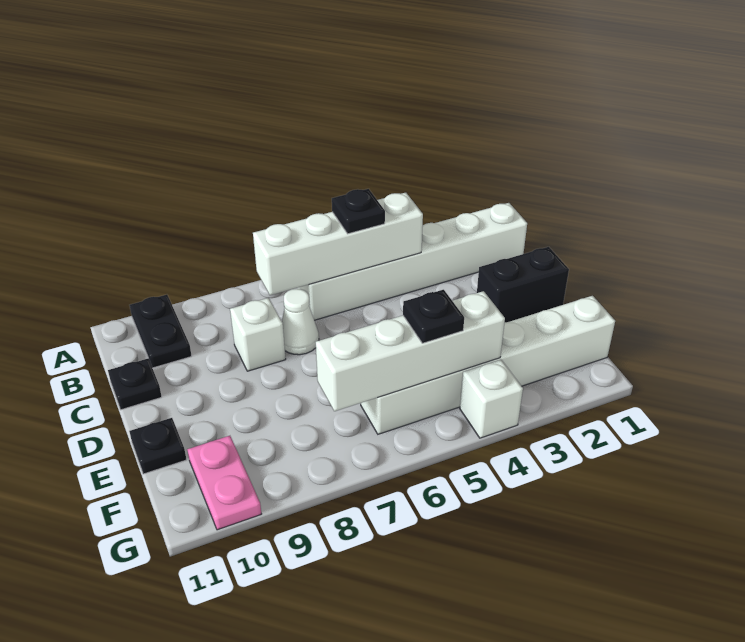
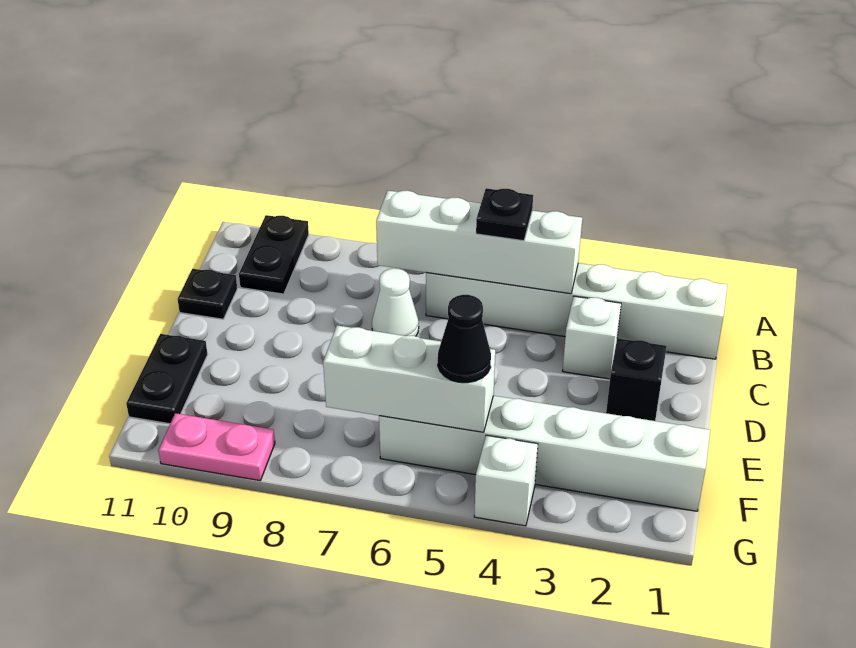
white brick C8 level 1 -> white brick C3 level 1
black brick D1:D2 level 1 -> black brick D2 level 1
black plate E11 level 1 -> black plate E11:F11 level 1
white brick F4:F7 level 2 -> white brick F5:F7 level 2
black plate F5 level 3 -> black cone F5 level 3
pink plate F10:G10 level 1 -> pink plate G9:G10 level 1

